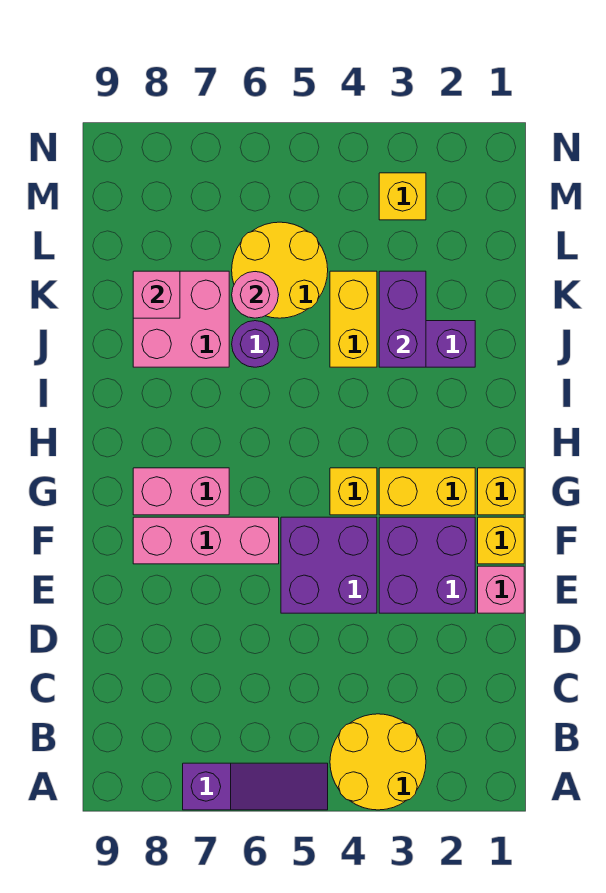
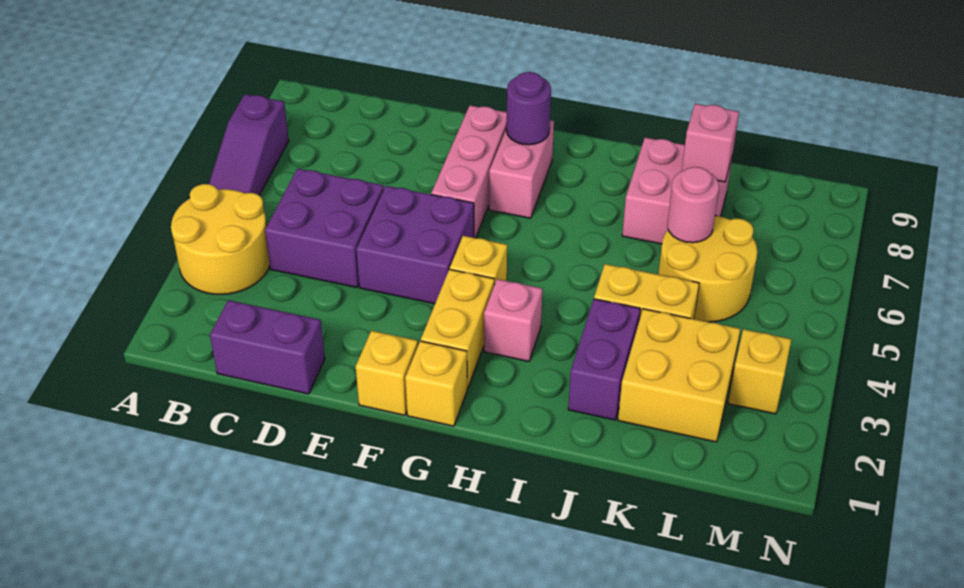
pink brick E1 level 1 -> pink brick H3 level 1
purple brick E2:F3 level 1 -> purple brick C4:D5 level 1
purple brick J3:K3 level 2 -> purple brick C1:D1 level 1
purple round brick J6 level 1 -> purple round brick G8 level 2
none -> yellow brick K2:L3 level 1

